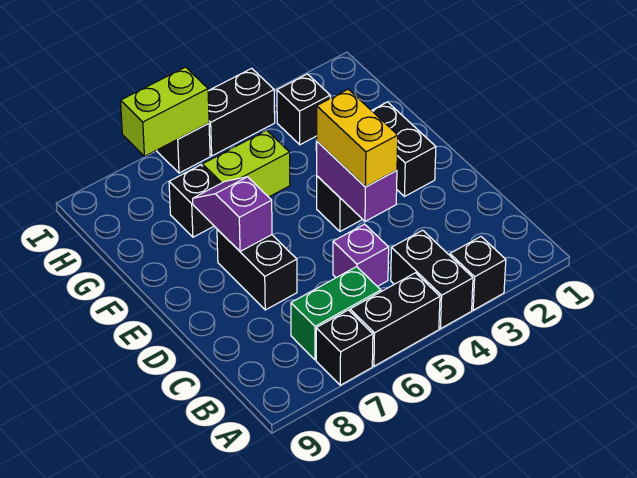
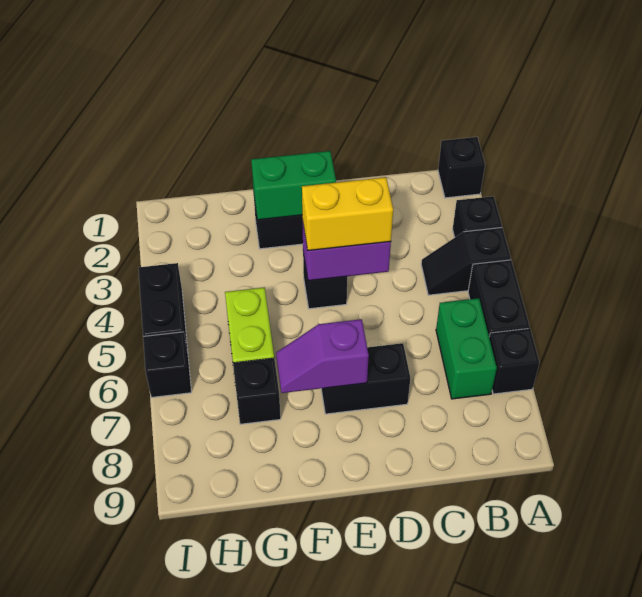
black brick A4:B4 level 1 -> black slope A4:B4 level 1 top A
purple brick C5 level 1 -> none
none -> green brick E2:F2 level 2
black brick H3 level 1 -> black brick A1 level 1
lime brick I6:I7 level 2 -> none

